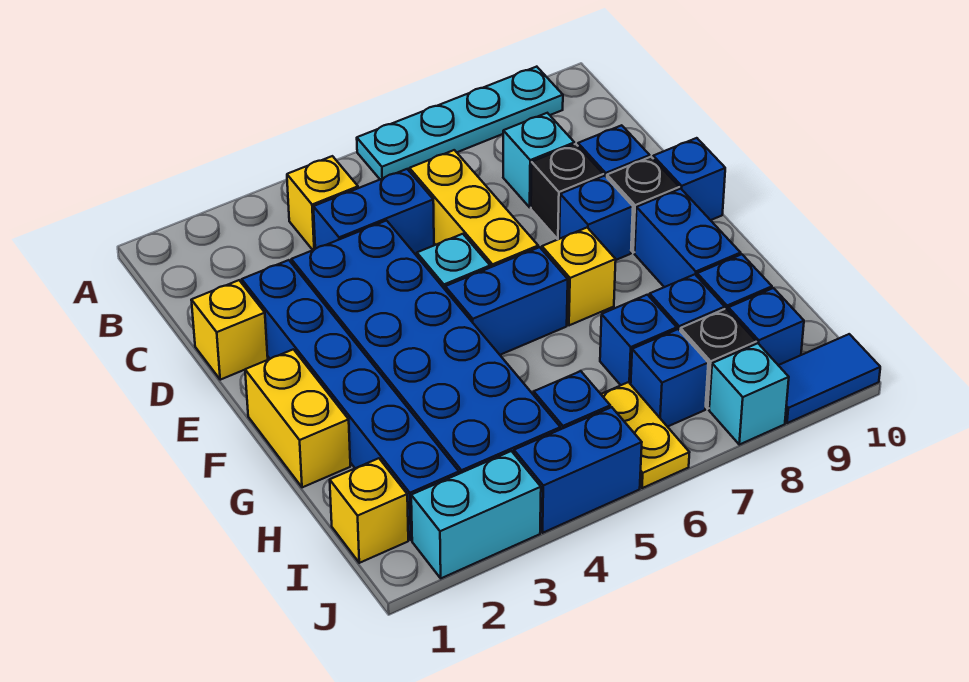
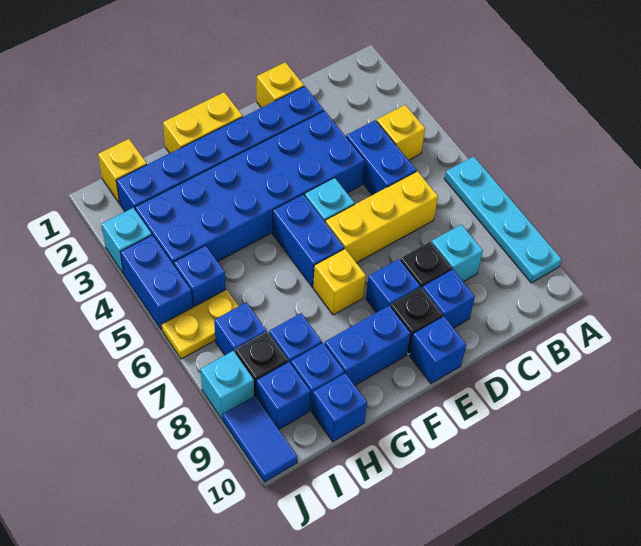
blue brick H7 level 1 -> blue brick H10 level 1
cyan brick J2:J3 level 1 -> cyan brick J3 level 1

